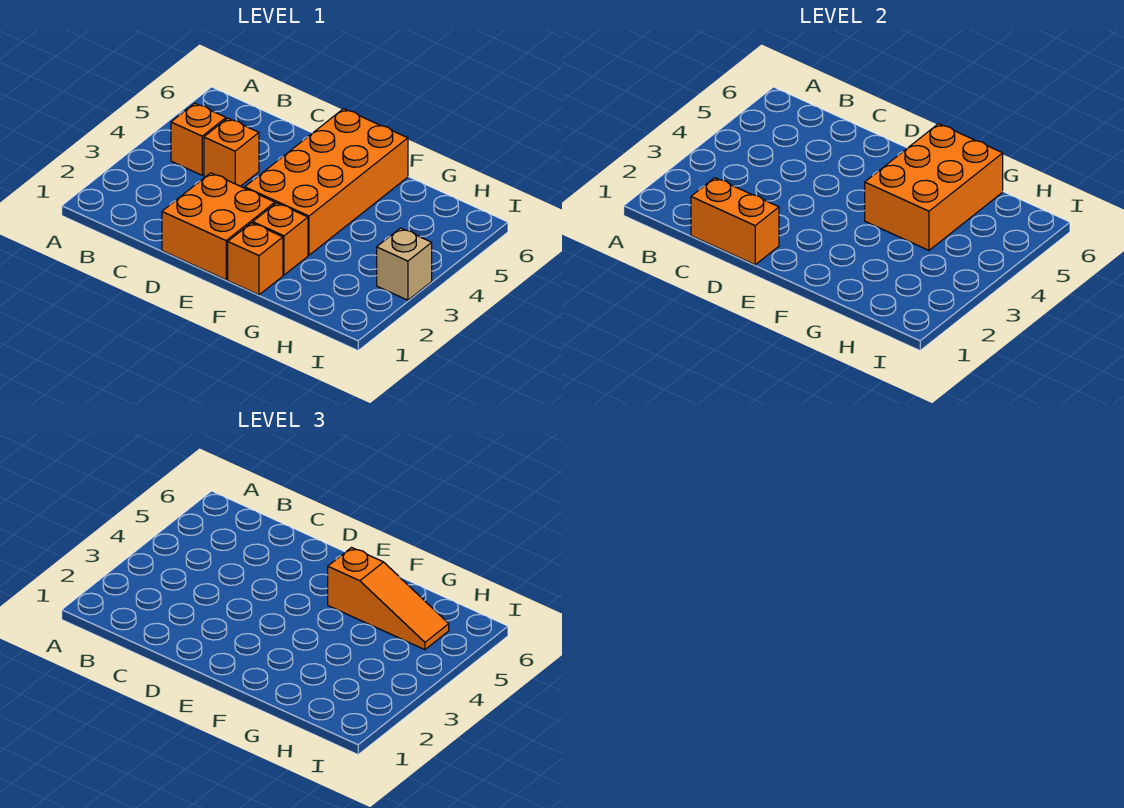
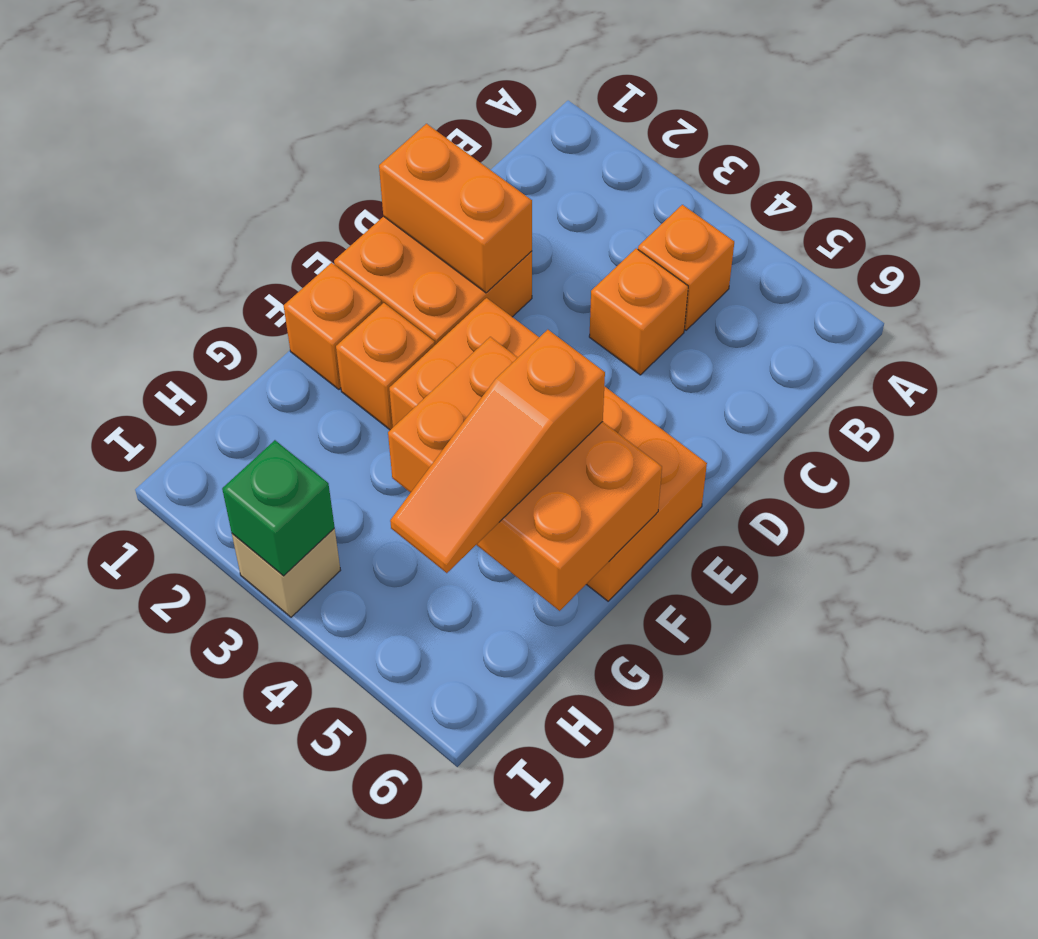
orange brick C1:D1 level 2 -> orange brick D1:D2 level 2
none -> green brick I3 level 2

